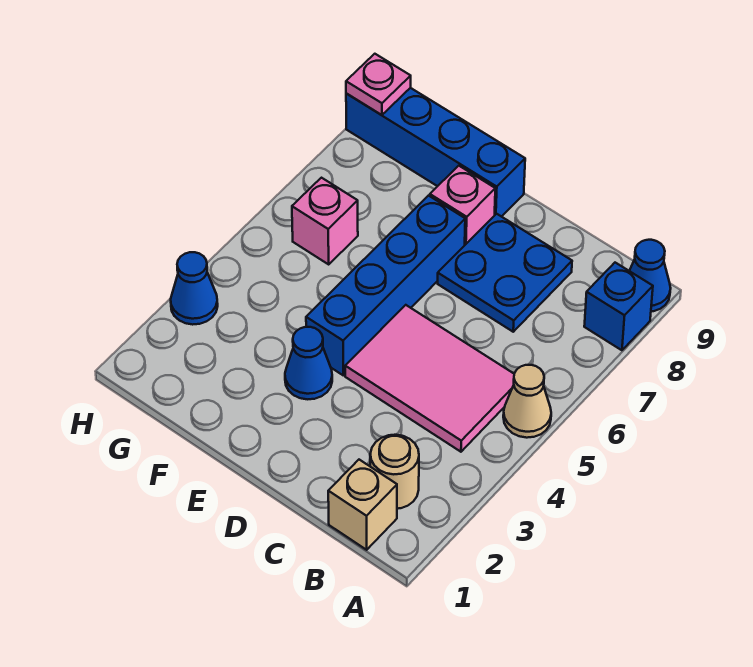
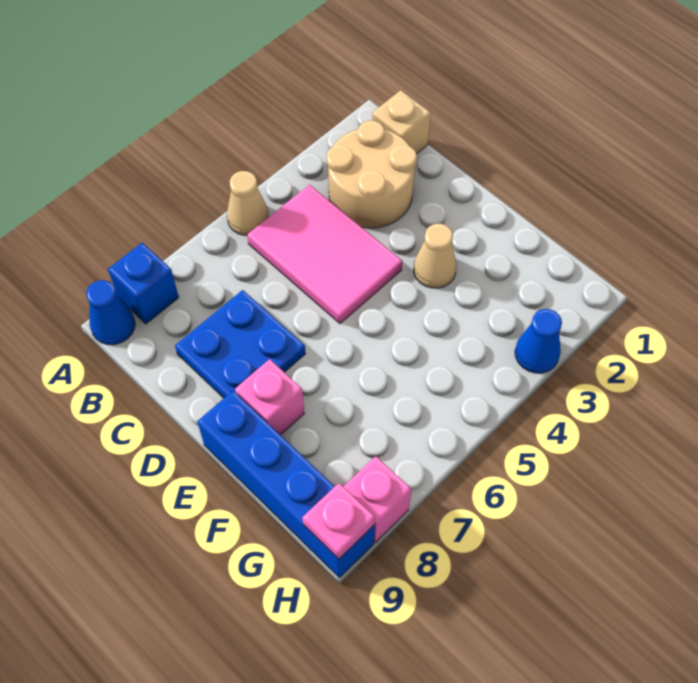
tan round brick B2 level 1 -> tan round brick B2:C3 level 1
blue cone E3 level 1 -> tan cone E3 level 1
blue brick E4:E7 level 1 -> none
pink brick G6 level 1 -> pink brick H8 level 1

